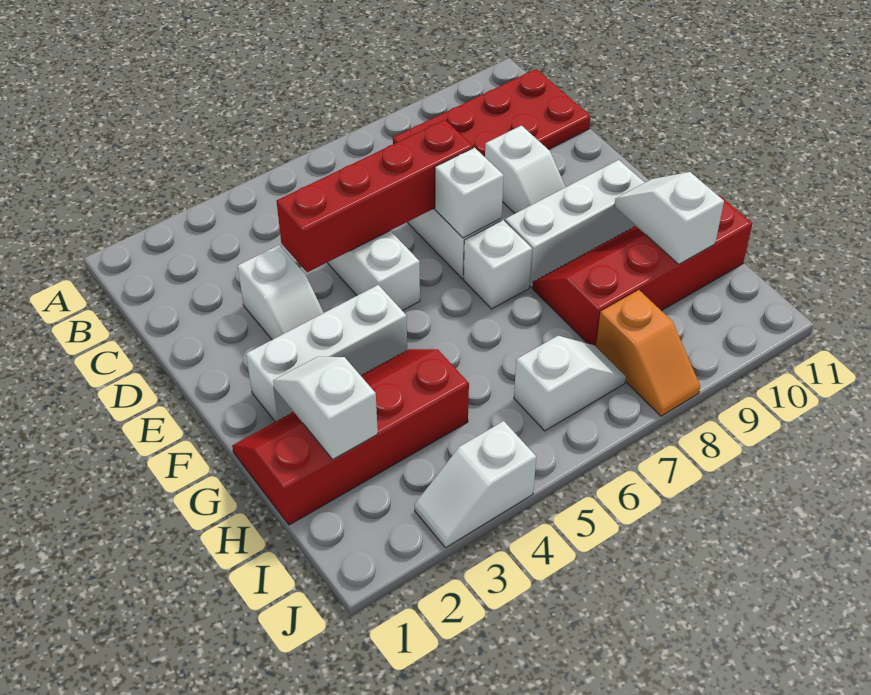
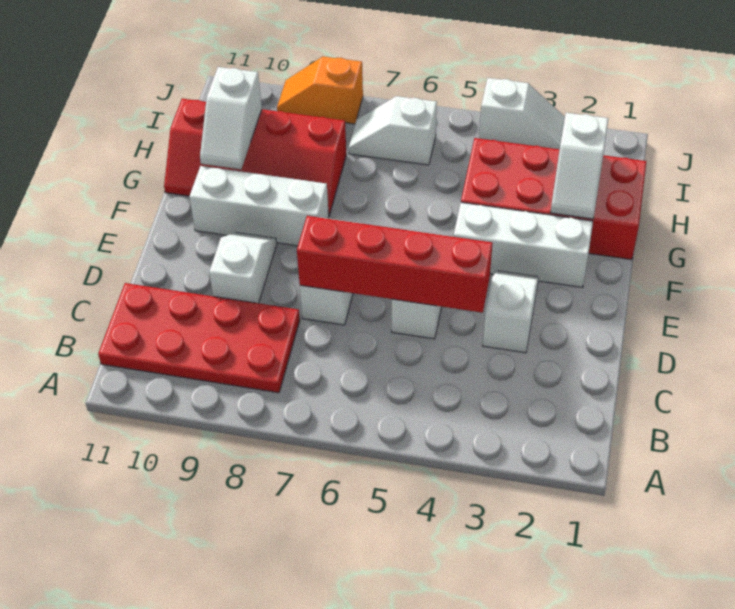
white brick E7 level 2 -> none
white brick F7 level 1 -> none
red slope G1:H4 level 1 top H -> red brick G1:H4 level 1
orange slope I8:J8 level 1 top I -> orange slope J8:J9 level 1 top 8

